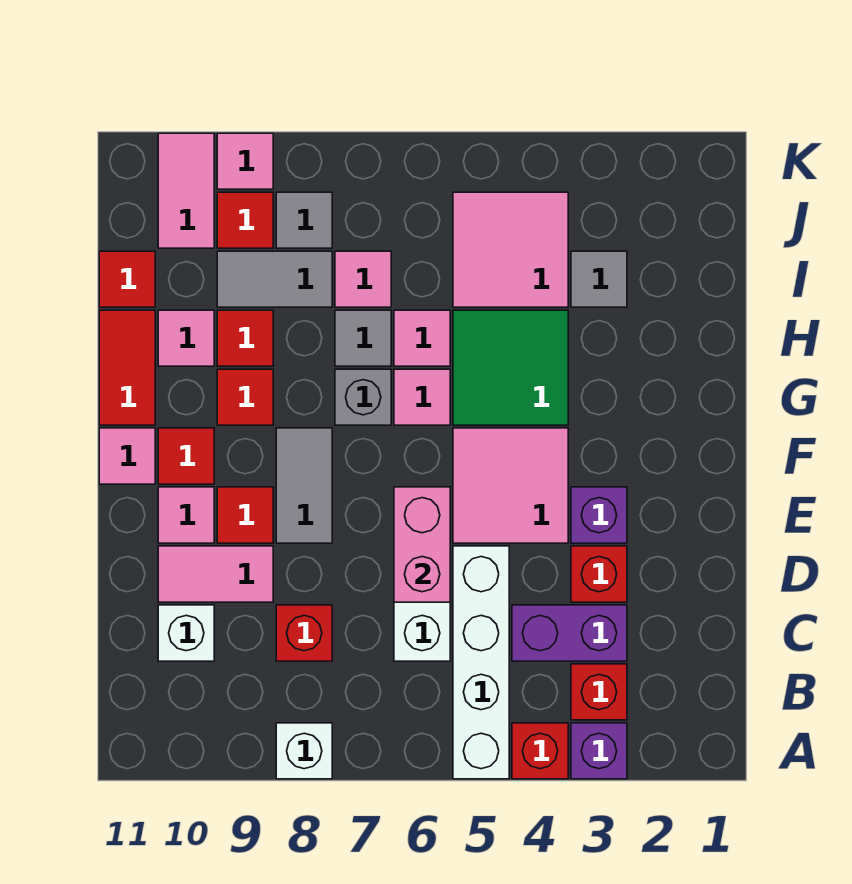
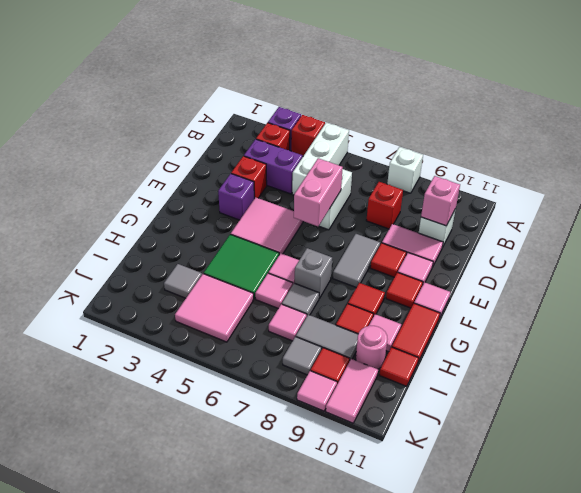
white brick A5:D5 level 1 -> white brick A5:C5 level 1
none -> pink brick C10 level 2
none -> pink round brick I10 level 1

